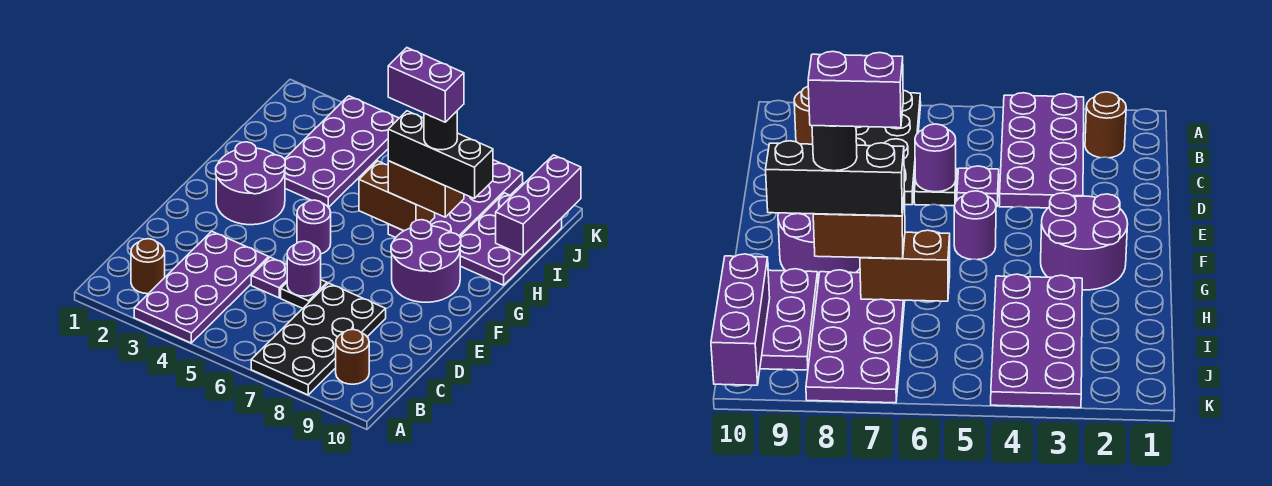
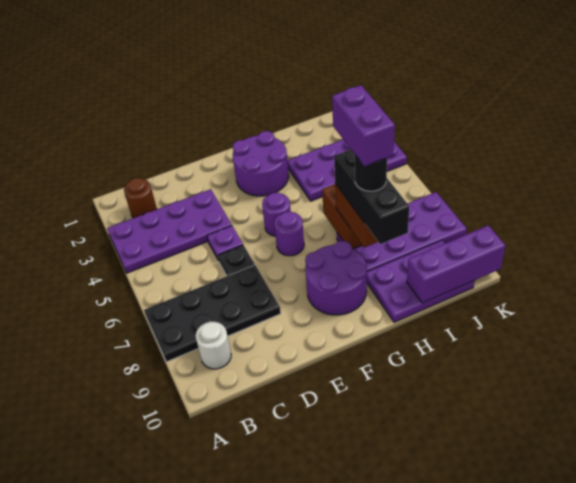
brown round brick B9 level 1 -> white round brick B9 level 1
purple round brick D6 level 2 -> purple round brick F6 level 1

